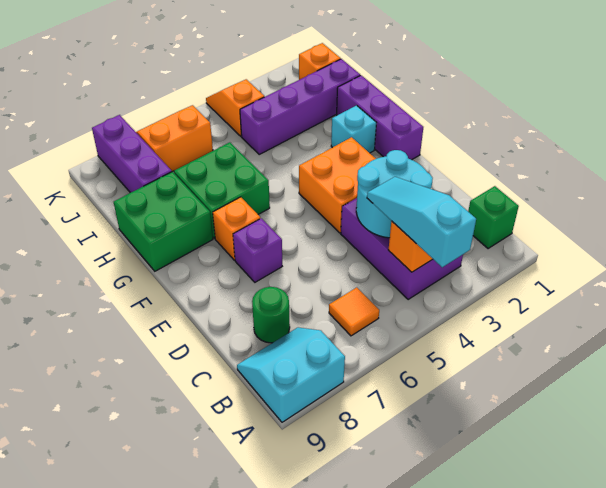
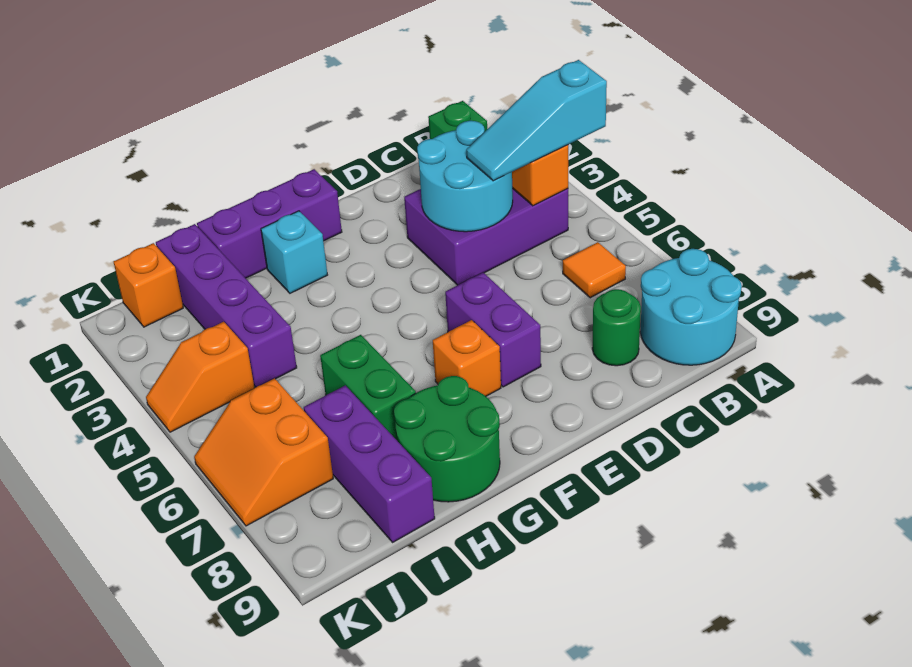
cyan slope A8:B9 level 1 top A -> cyan round brick A8:B9 level 1
orange brick E3:F4 level 1 -> none
purple brick E7 level 1 -> purple brick E6:E7 level 1
green brick G6:H7 level 1 -> green brick H6:H7 level 1
green brick G8:H9 level 1 -> green round brick G8:H9 level 1
purple brick I8:K8 level 1 -> purple brick I7:I9 level 1

